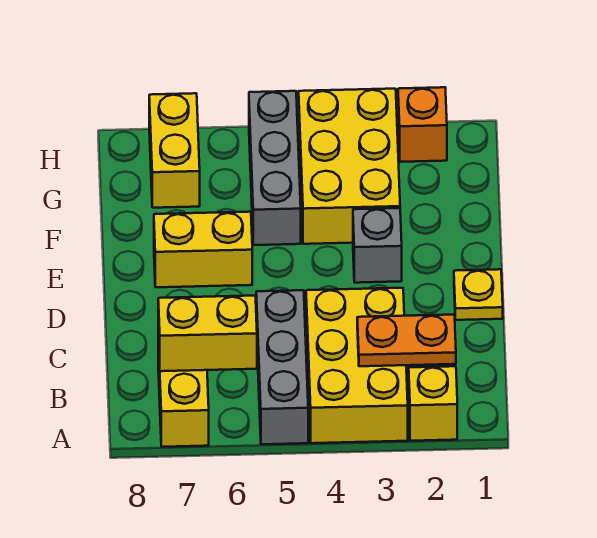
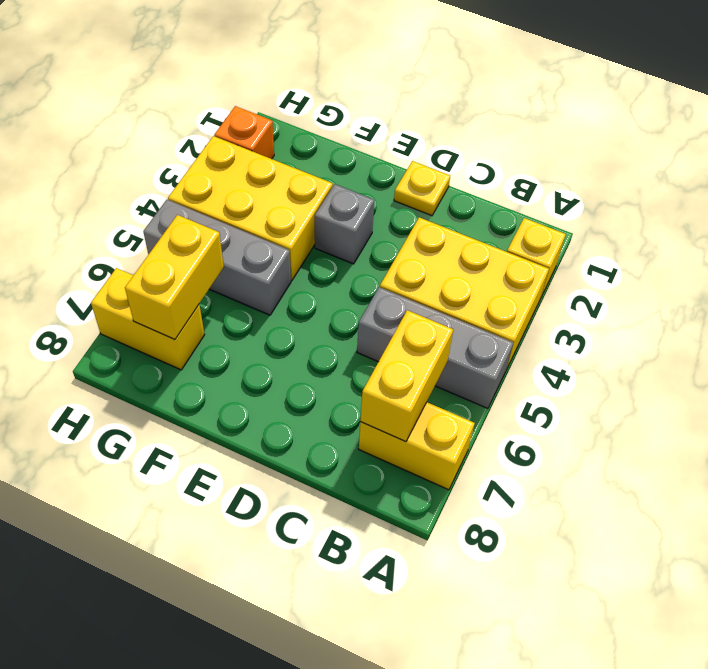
orange plate B2:B3 level 2 -> none
yellow brick E6:E7 level 1 -> yellow brick G6:G7 level 2

